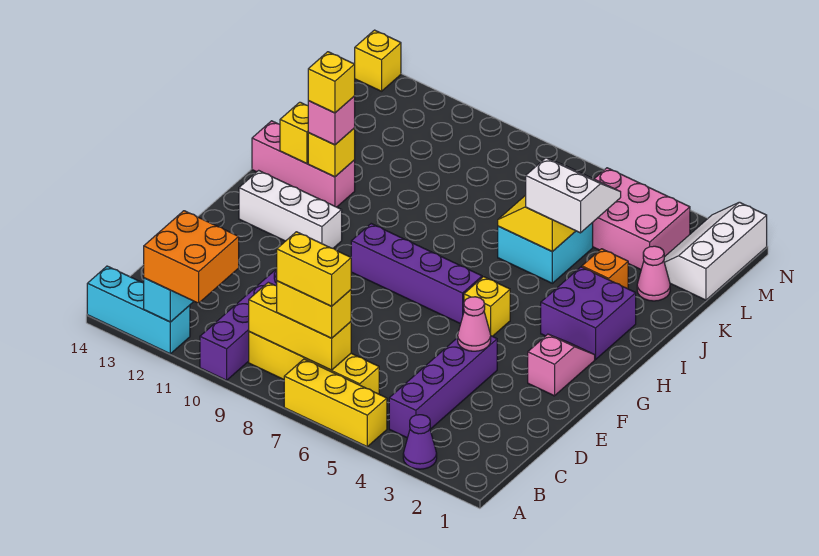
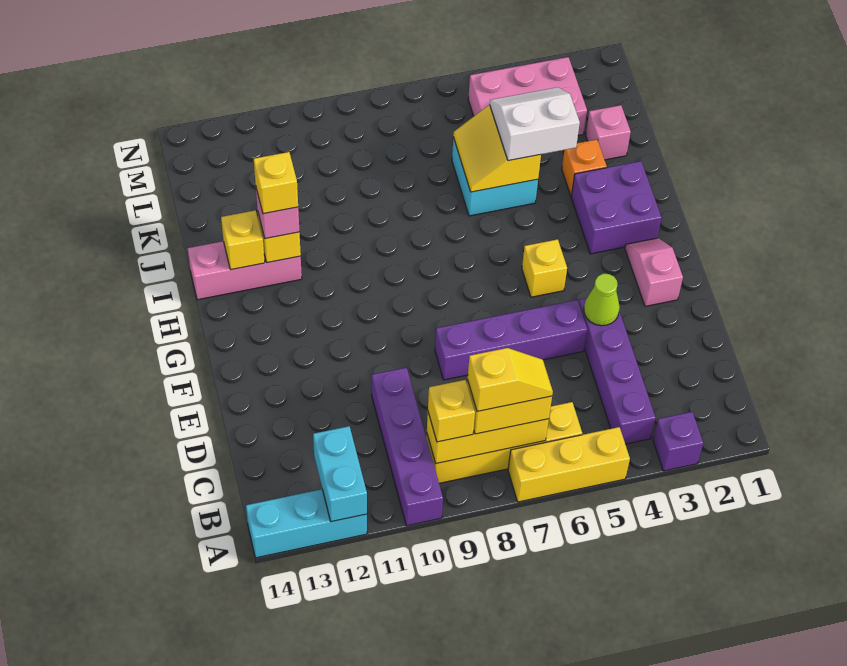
purple cone A3 level 1 -> purple brick A3 level 1
orange brick A11:B12 level 3 -> none
yellow brick B7:B8 level 4 -> yellow slope B7:B8 level 4 top 8
pink cone E4 level 2 -> lime cone E4 level 2
purple brick G6:G9 level 1 -> purple brick E5:E8 level 1
white brick G11:G13 level 1 -> none
pink cone K2 level 1 -> pink brick K2 level 1
white slope L1:N2 level 1 top 1 -> none
yellow brick N14 level 1 -> yellow brick B9 level 3

